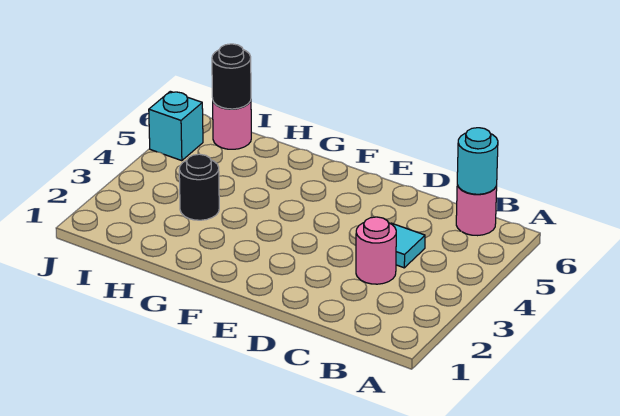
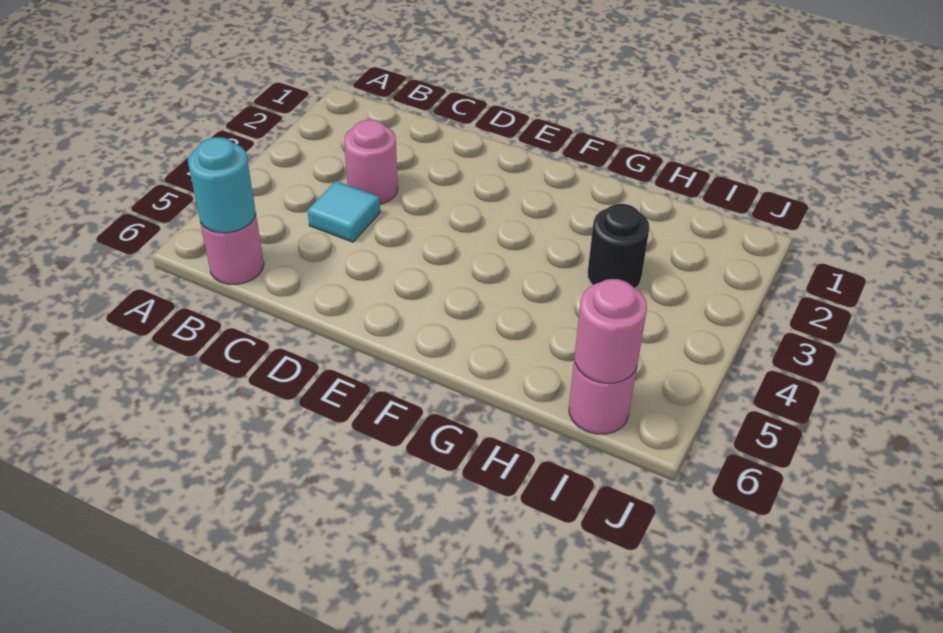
black round brick I6 level 2 -> pink round brick I6 level 2
cyan brick J5 level 1 -> none

